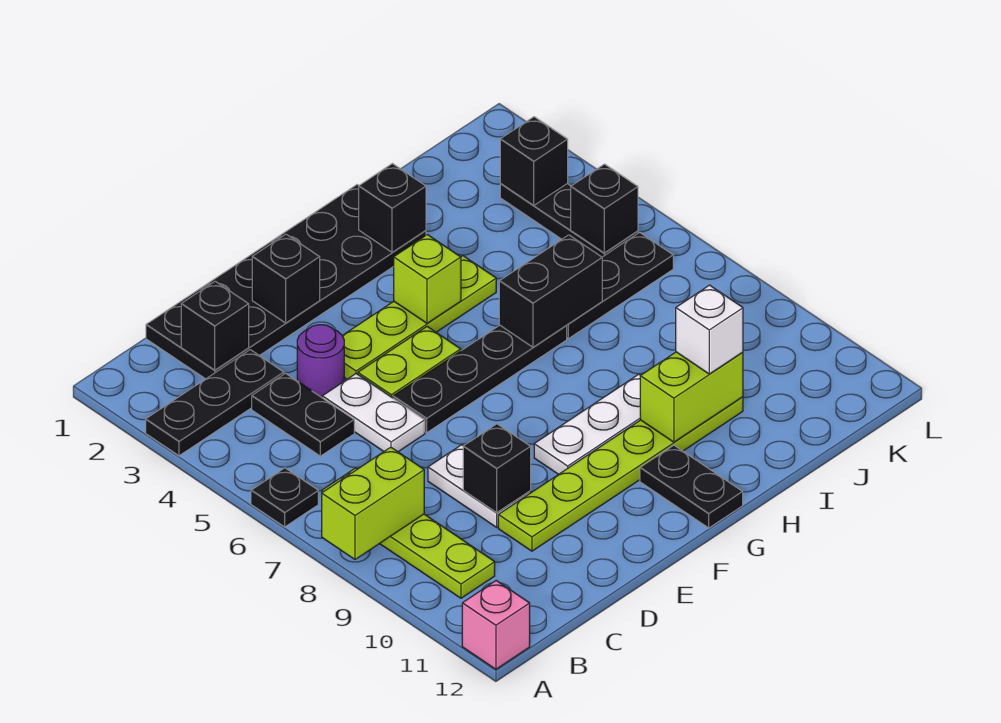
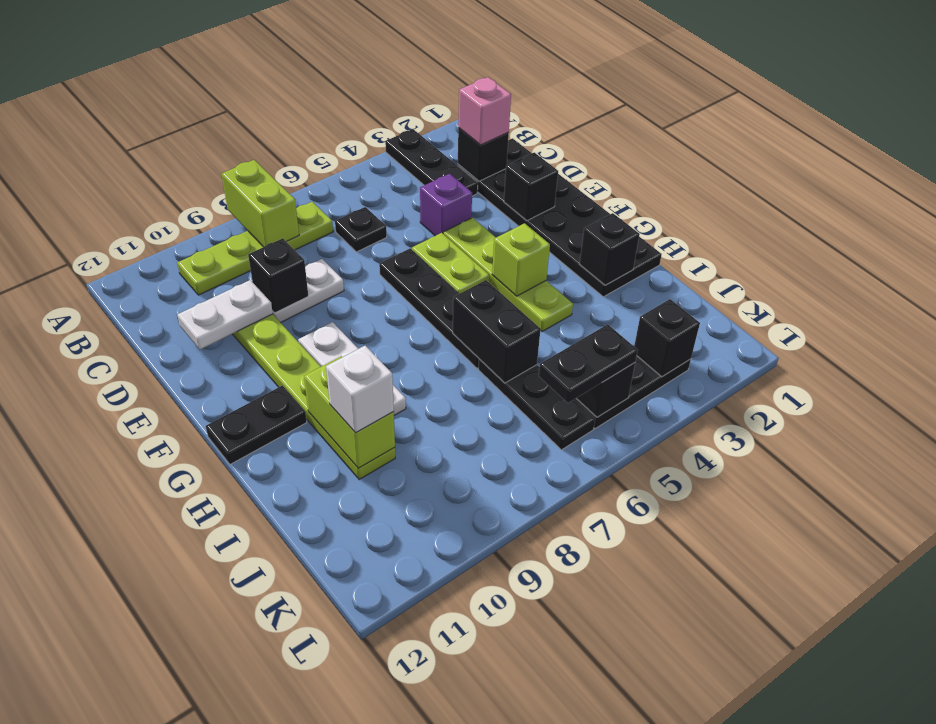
black plate A6 level 1 -> black plate C6 level 1
pink brick A12 level 1 -> pink brick C2 level 3
black plate C4:C5 level 1 -> black plate K5:K6 level 3
purple round brick D4 level 1 -> purple brick D4 level 1
white plate D5:D6 level 1 -> white plate D10:D11 level 2

